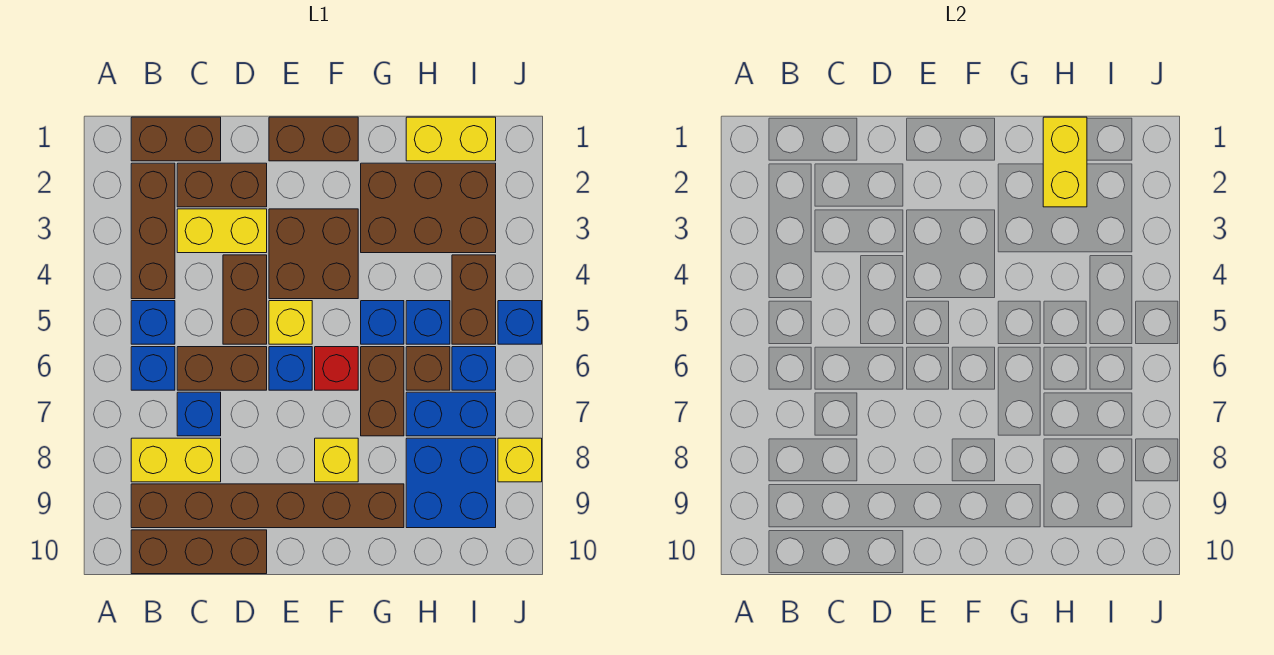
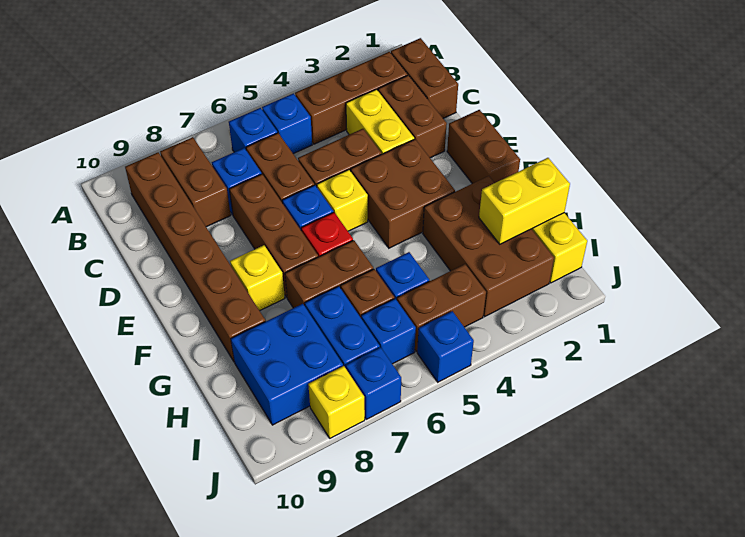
yellow brick B8:C8 level 1 -> brown brick B8:C8 level 1
brown brick B10:D10 level 1 -> brown brick D7:F7 level 1
blue brick G5 level 1 -> blue brick J7 level 1

